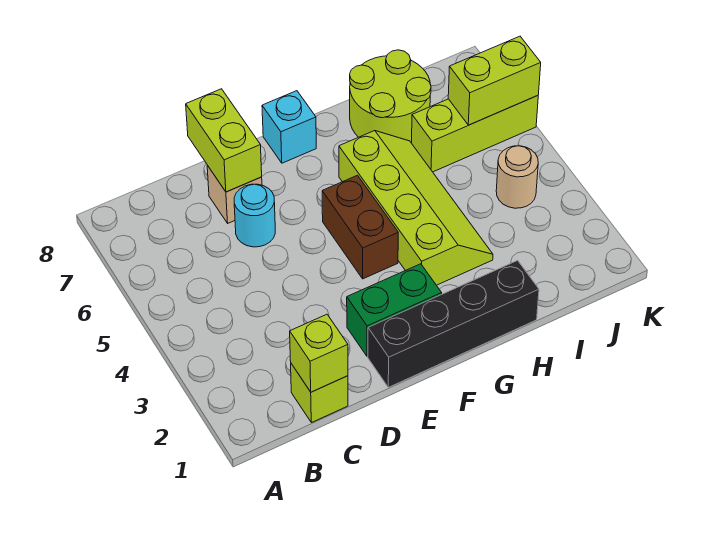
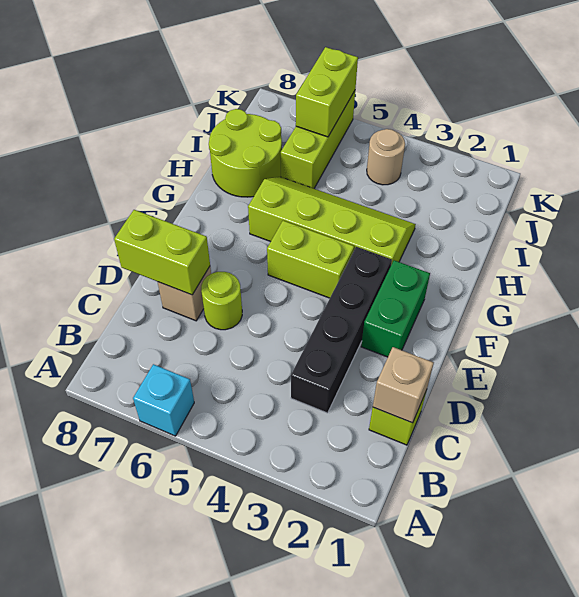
lime brick C1 level 2 -> tan brick C1 level 2
cyan round brick D6 level 1 -> lime round brick D6 level 1
black brick E1:H1 level 1 -> black brick C3:F3 level 1
brown brick F4:F5 level 1 -> lime brick F4:F5 level 1
cyan brick F8 level 1 -> cyan brick A6 level 1

